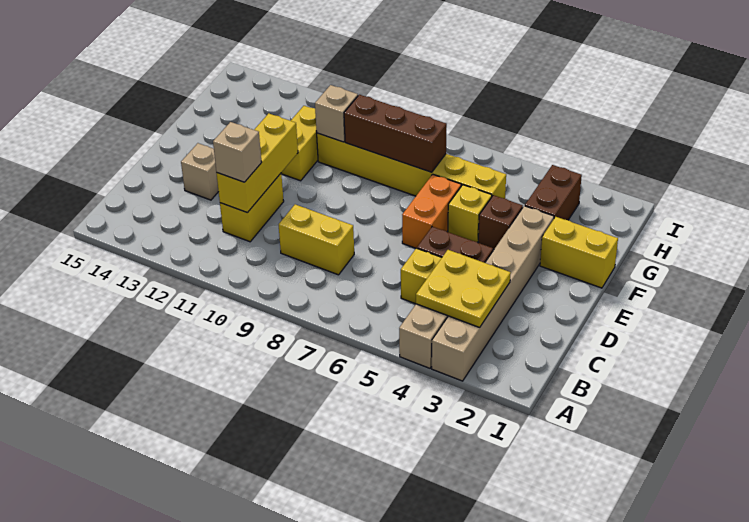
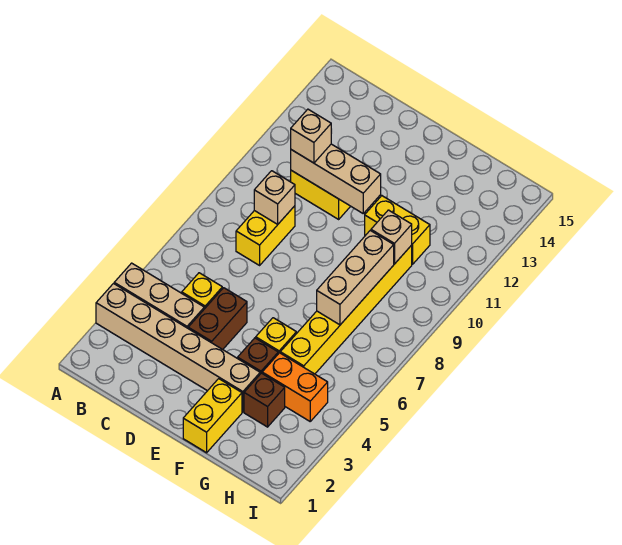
yellow plate B3:C4 level 2 -> none
yellow brick C11:E11 level 2 -> tan brick C11:E11 level 2
tan brick D13 level 1 -> tan brick C9 level 2
orange brick E6:F6 level 1 -> orange brick G4:H4 level 1
brown brick G3:H3 level 1 -> brown brick G3 level 1
brown brick G7:G9 level 2 -> tan brick G7:G9 level 2

